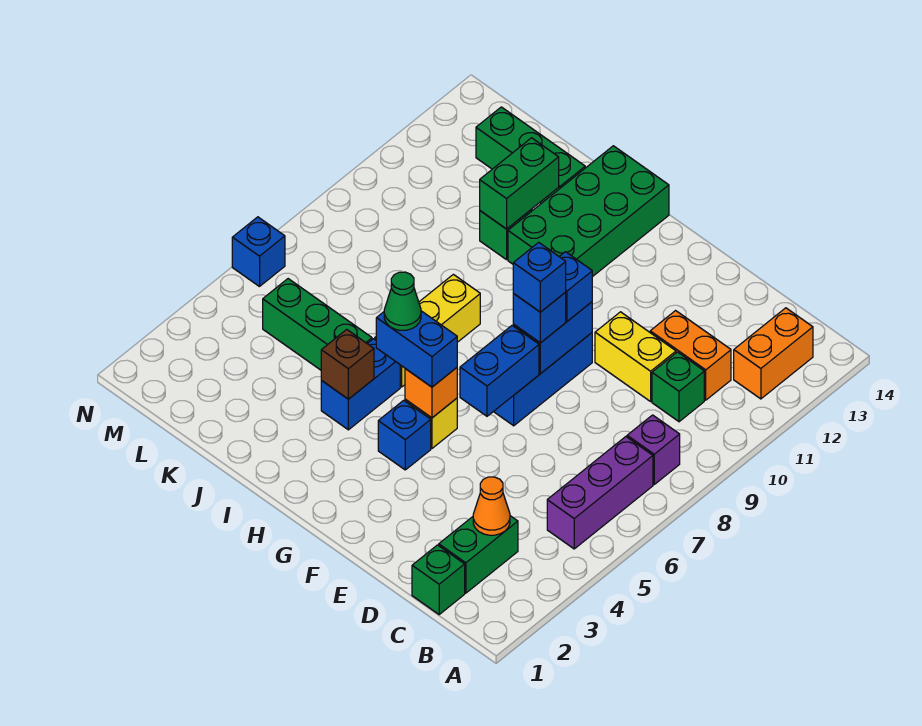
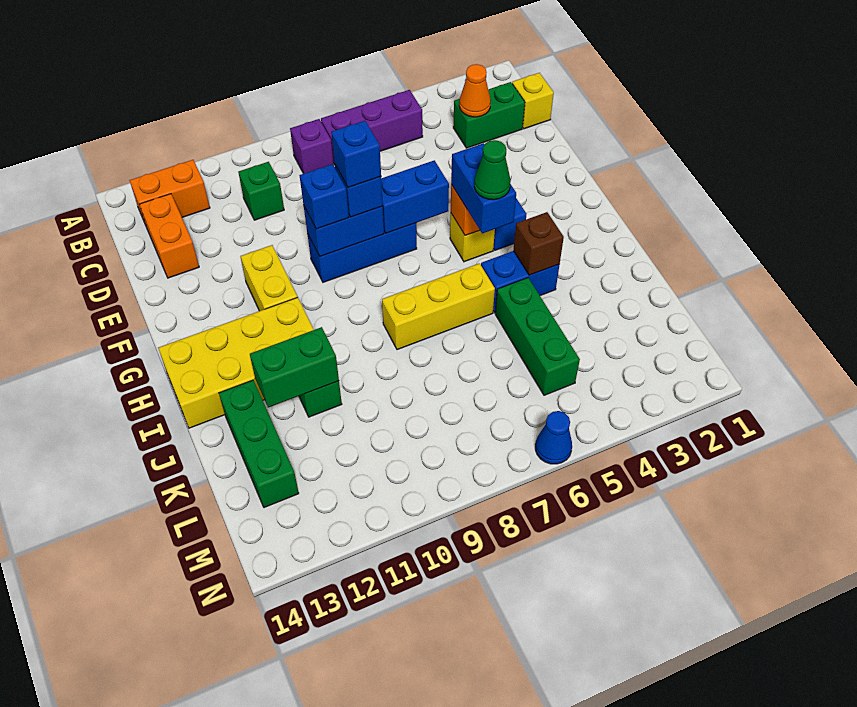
green brick C1 level 1 -> yellow brick C1 level 1
orange brick C11:D11 level 1 -> orange brick C13:D13 level 1
yellow brick D10:E10 level 1 -> yellow brick F11:G11 level 1
green brick H11:I14 level 1 -> yellow brick H11:I14 level 1
blue brick N6 level 1 -> blue cone N6 level 1

